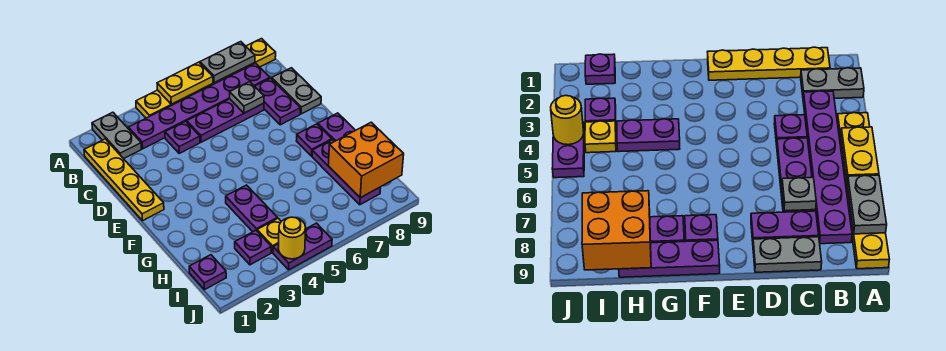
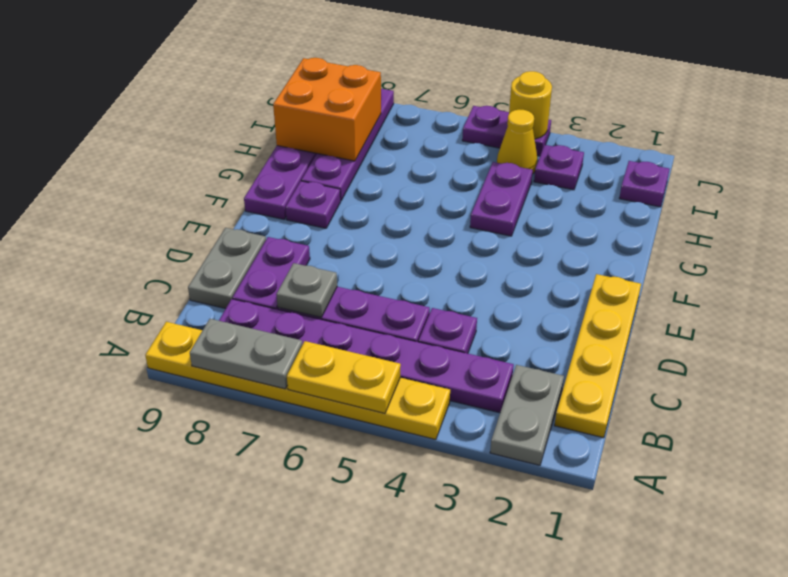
purple plate G8:I8 level 1 -> purple plate G8:J8 level 1
yellow plate I4 level 1 -> yellow cone I4 level 1

